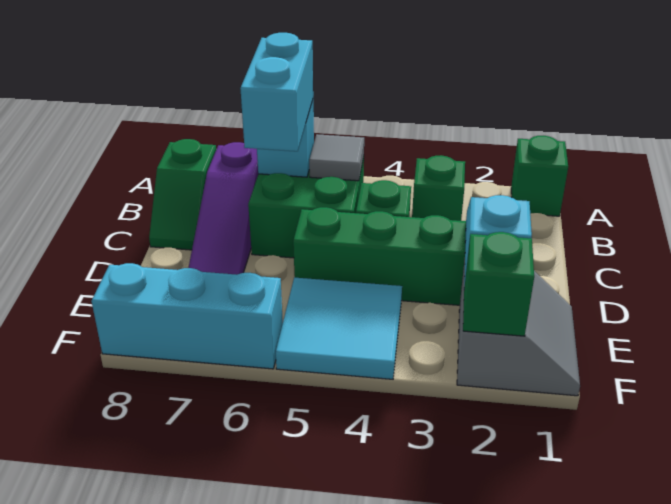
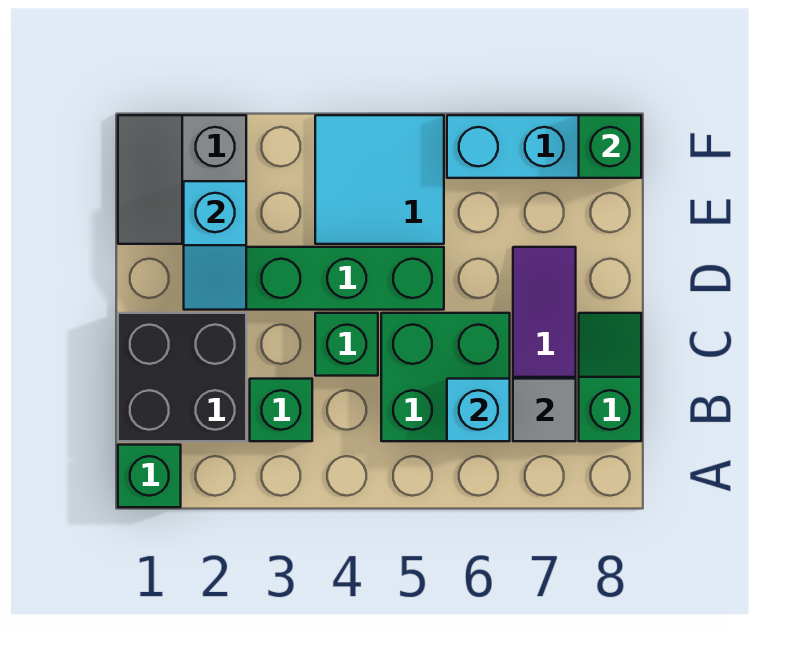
none -> black brick B1:C2 level 1
grey tile B5 level 2 -> grey tile B7 level 2
cyan brick B6:C6 level 3 -> none
green brick F2 level 2 -> green brick F8 level 2

